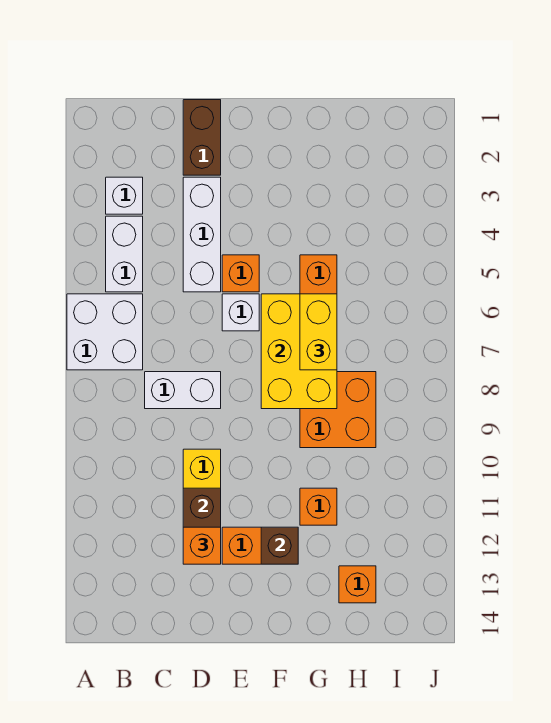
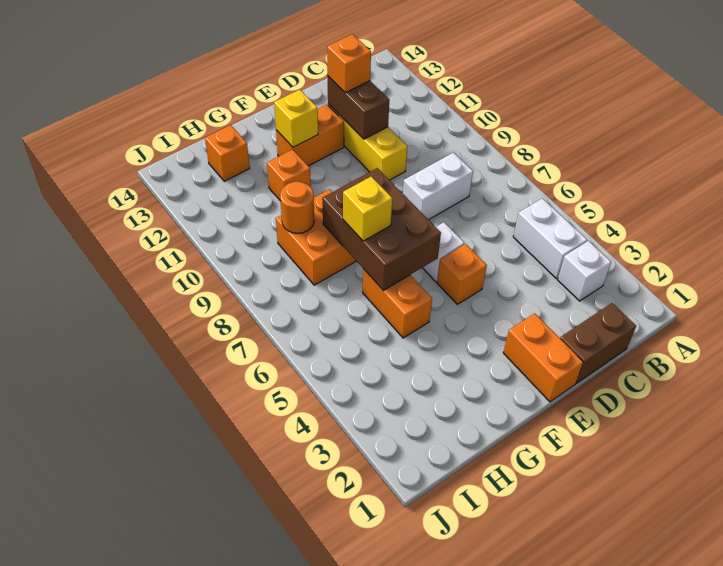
white brick A6:B7 level 1 -> none
brown brick D1:D2 level 1 -> brown brick C1:D1 level 1
white brick D3:D5 level 1 -> none
none -> orange brick E1:E2 level 1
yellow brick F6:G8 level 2 -> brown brick F6:G8 level 2
brown brick F12 level 2 -> yellow brick F12 level 2
yellow brick G6:G7 level 3 -> yellow brick G7 level 3
none -> orange round brick H9 level 2

